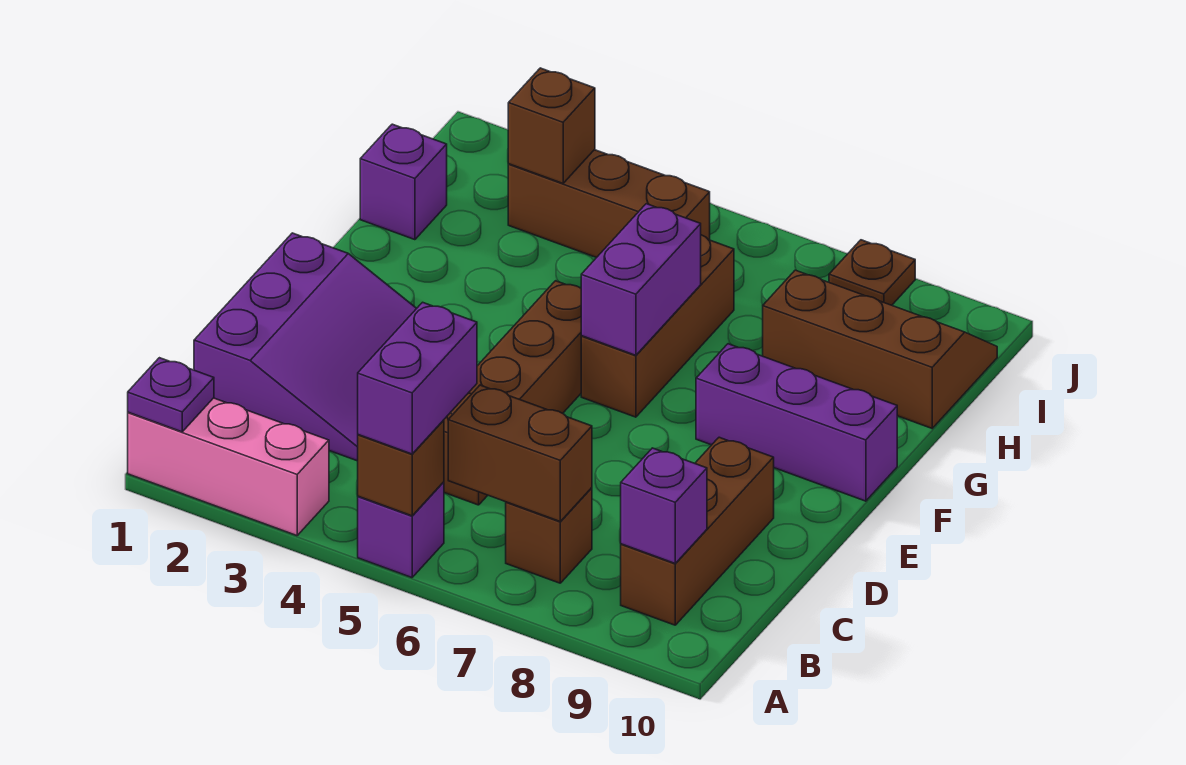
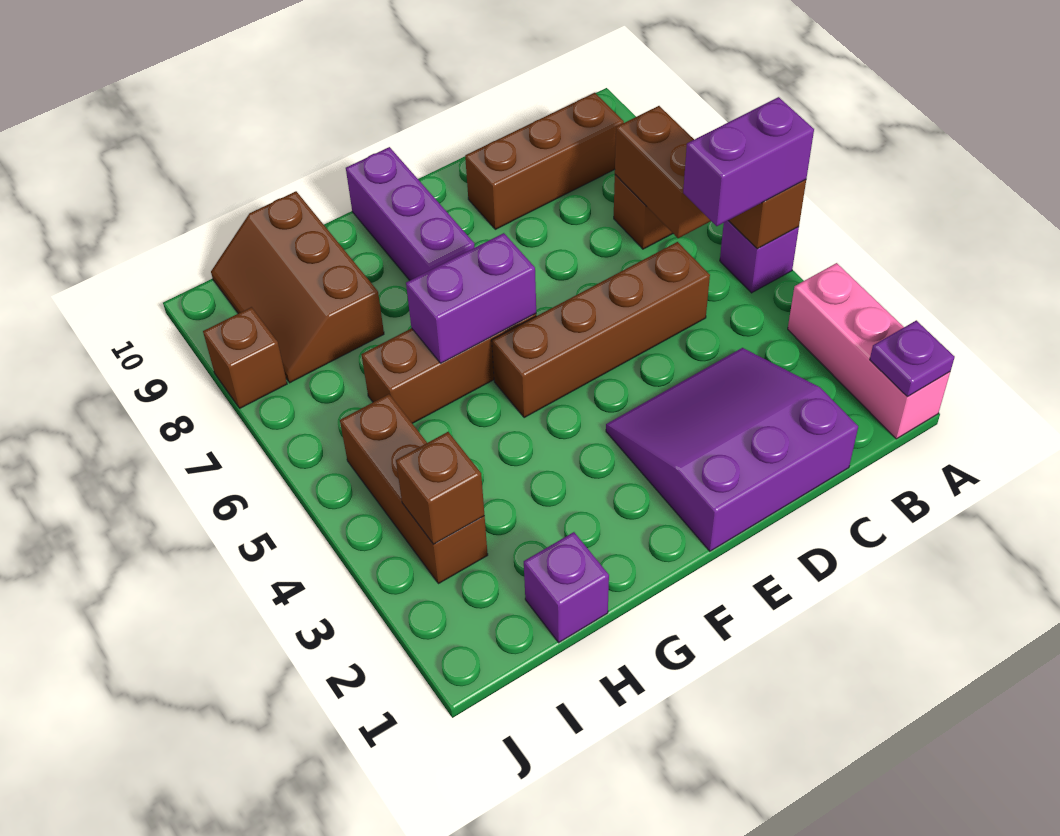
purple brick B9 level 2 -> none
brown plate J8 level 1 -> brown brick J8 level 1

